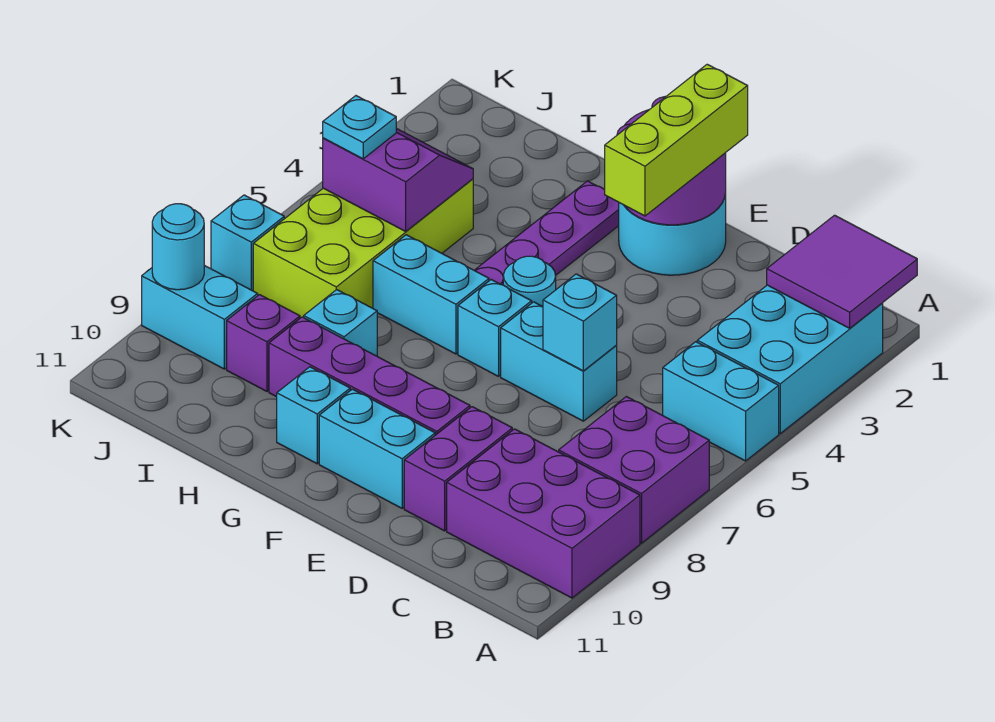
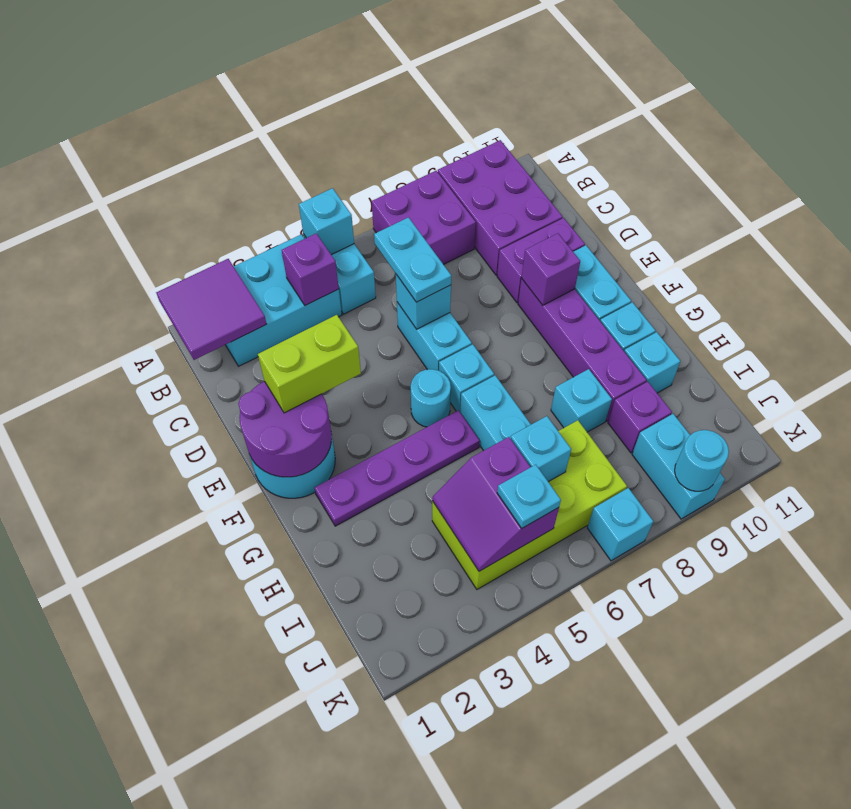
none -> cyan brick A5 level 2
none -> purple brick B4 level 2
none -> cyan plate C6:D6 level 3
lime brick E1:E3 level 3 -> lime brick E2:E3 level 3
none -> purple brick E9 level 2
none -> cyan brick H10 level 1
none -> cyan brick I6 level 2

